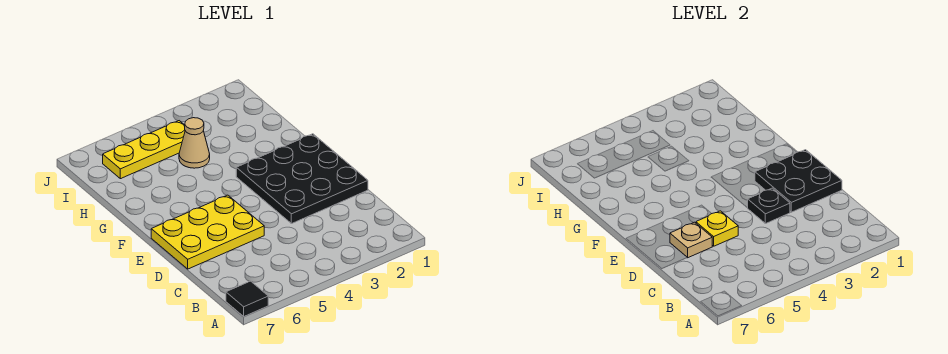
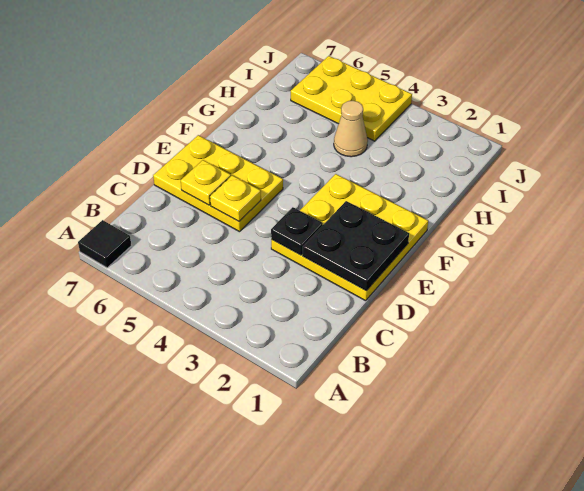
black plate D1:F3 level 1 -> yellow plate D1:F3 level 1
tan plate D6 level 2 -> yellow plate D6 level 2
yellow plate I4:I6 level 1 -> yellow plate I4:J6 level 1

